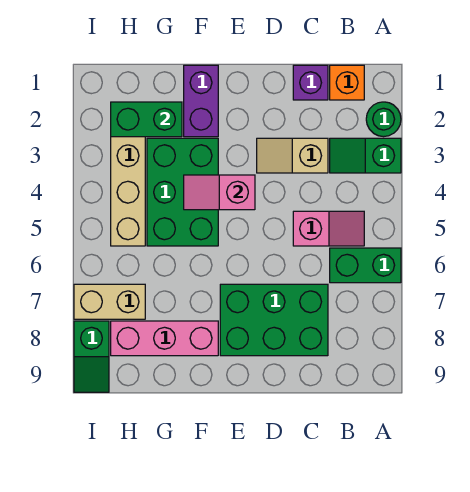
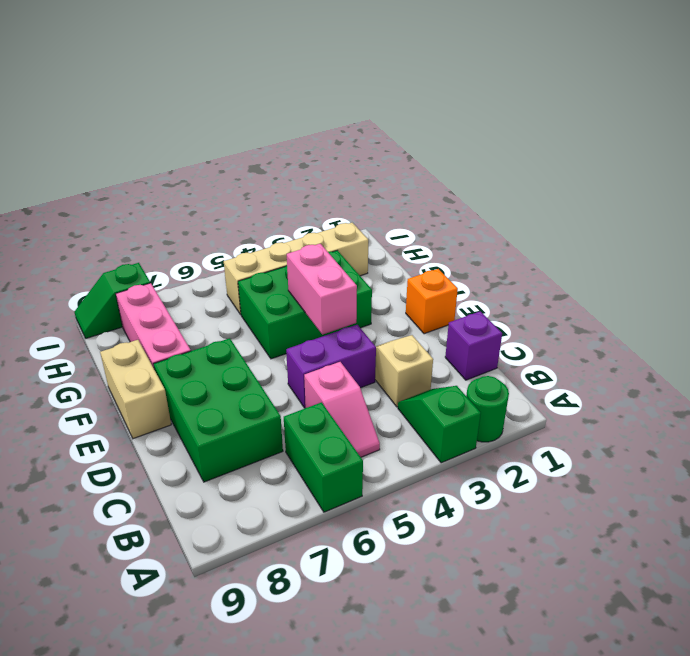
orange brick B1 level 1 -> orange brick E1 level 1
pink slope E4:F4 level 2 top E -> pink brick E4:F4 level 2
purple brick F1:F2 level 1 -> purple brick D4:D5 level 1
green brick G2:H2 level 2 -> none
tan brick H7:I7 level 1 -> tan brick E9:F9 level 1

